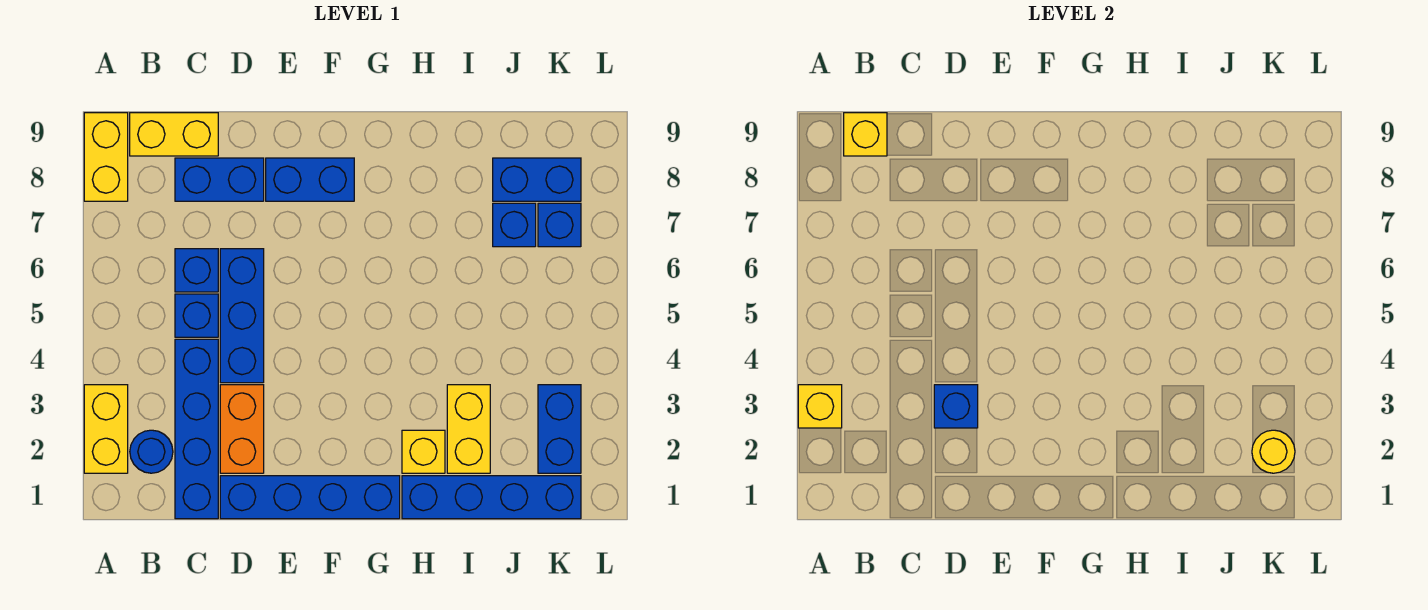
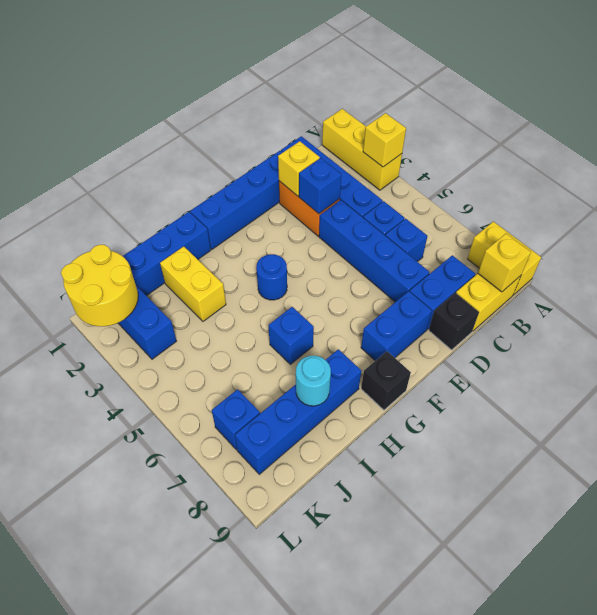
yellow brick A2:A3 level 1 -> yellow brick A1:A3 level 1
blue round brick B2 level 1 -> blue round brick G4 level 1
blue brick D4:D6 level 1 -> blue brick D4:D7 level 1
none -> black brick D9 level 1
none -> black brick G9 level 1
yellow brick H2 level 1 -> yellow brick D2 level 2
none -> cyan round brick I8 level 2
blue brick J7 level 1 -> blue brick H6 level 1
blue brick J8:K8 level 1 -> blue brick H8:K8 level 1
yellow round brick K2 level 2 -> yellow round brick K1:L2 level 2

